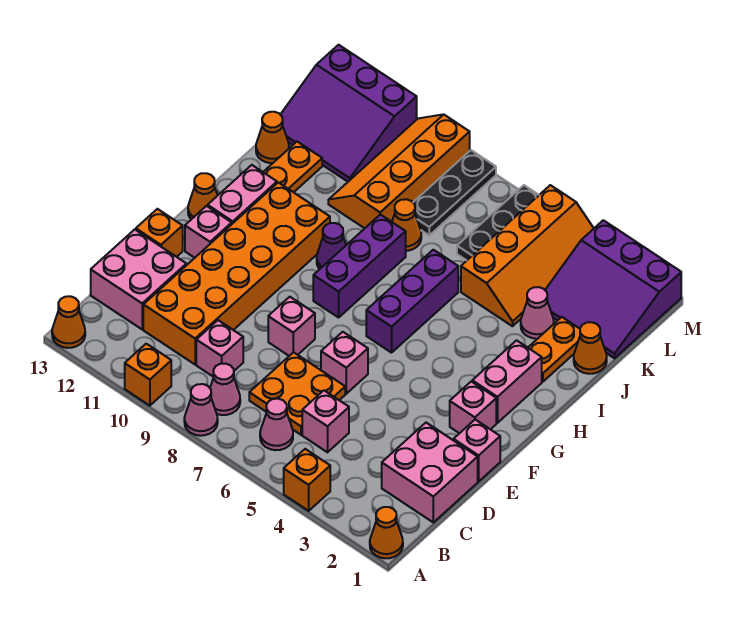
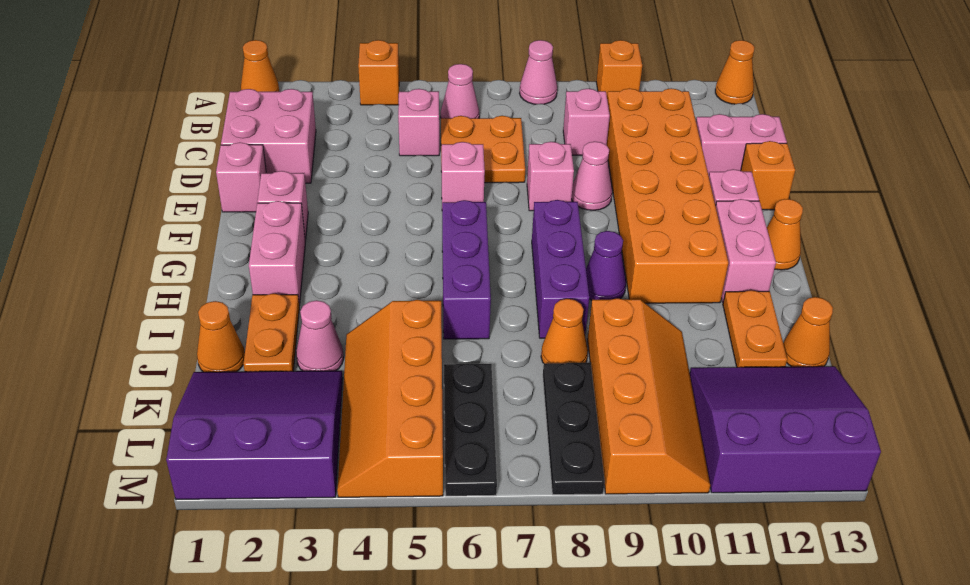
pink cone B8 level 1 -> pink cone E9 level 1
pink brick C12:D13 level 1 -> pink brick D12:D13 level 1

